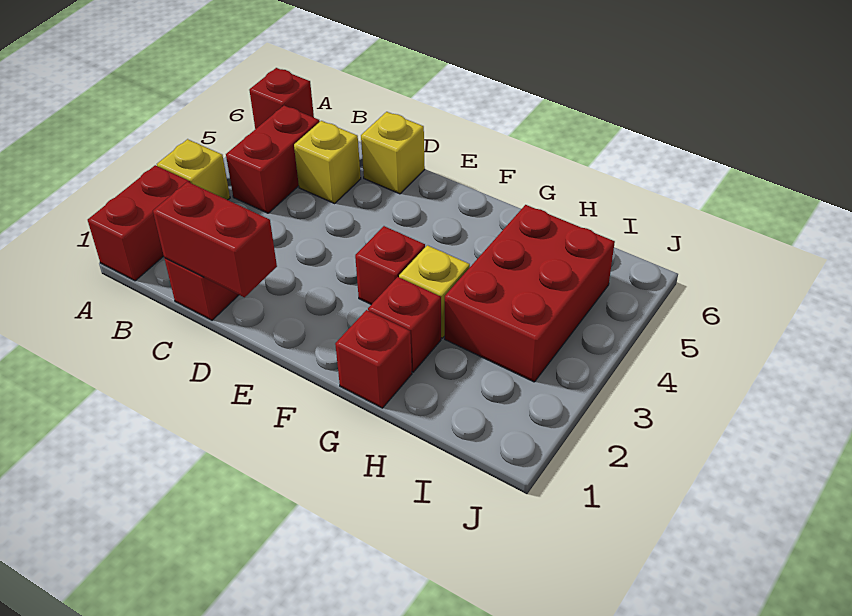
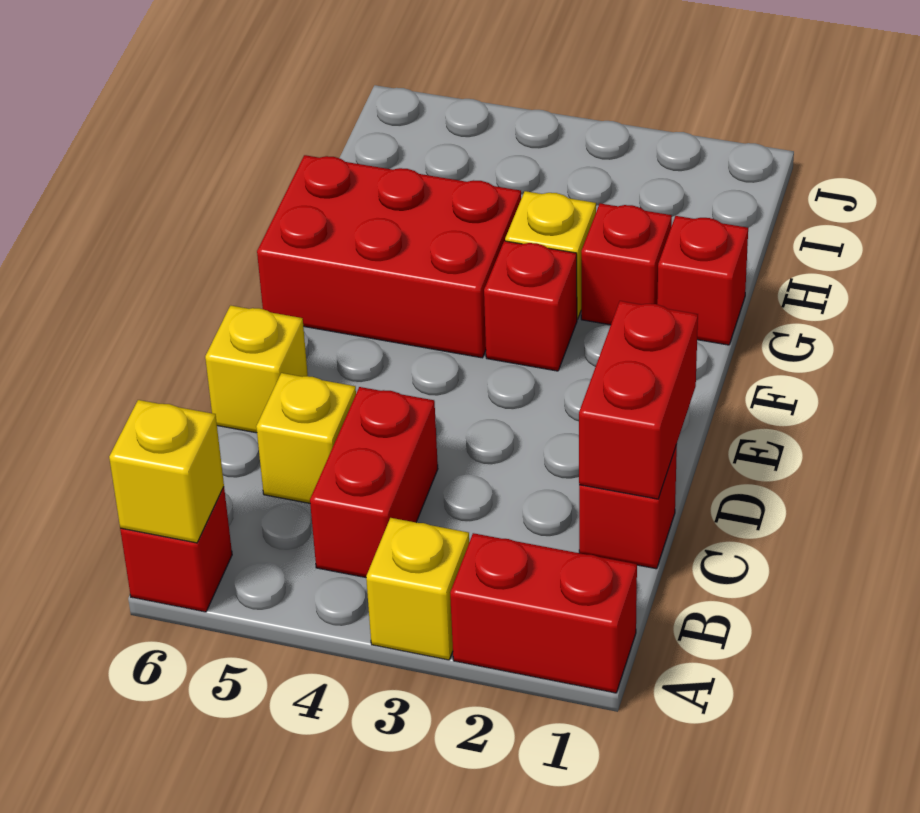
none -> yellow brick A6 level 2
red brick B4:B5 level 1 -> red brick B4:C4 level 1
red brick H3:I5 level 1 -> red brick F4:G6 level 1

